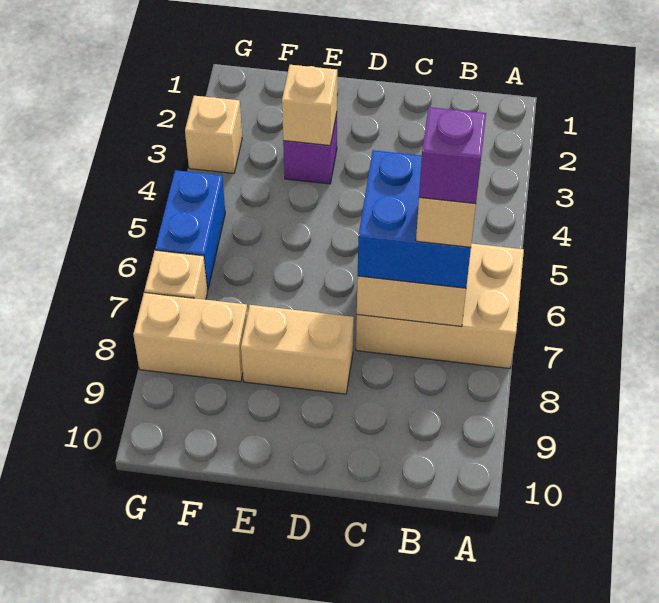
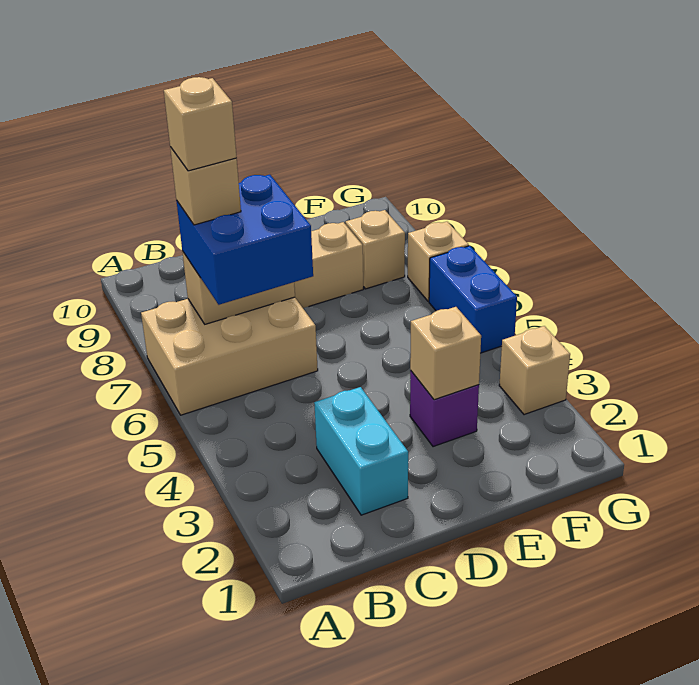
purple brick B7 level 5 -> tan brick B7 level 5
none -> cyan brick C2:C3 level 1
tan brick F8:G8 level 1 -> tan brick F8 level 1

